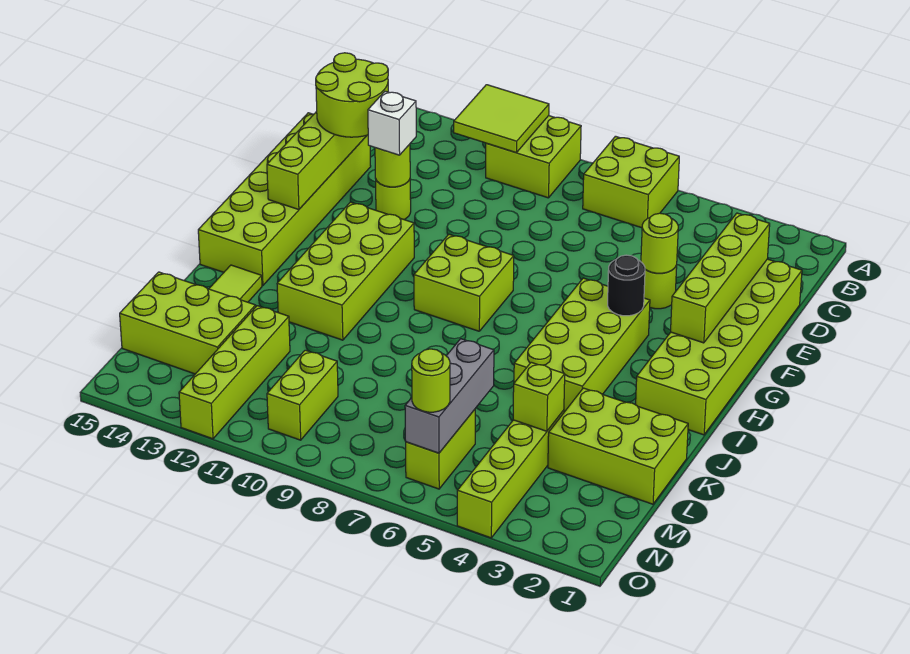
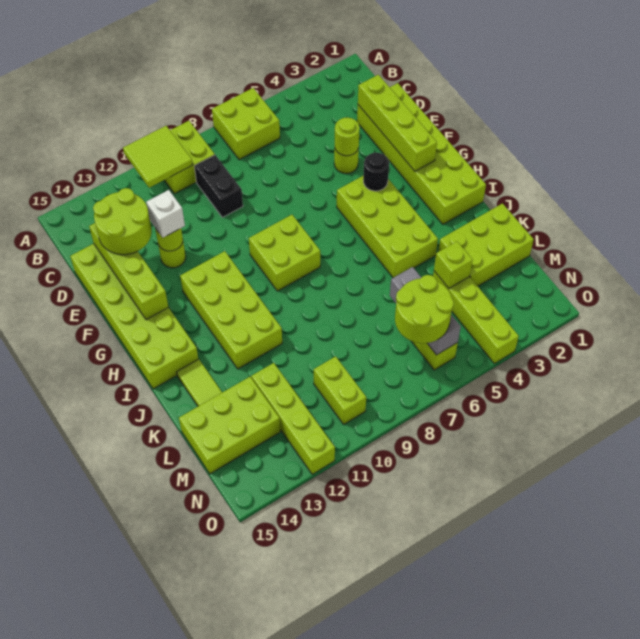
none -> black brick C9:D9 level 1
lime round brick N6 level 3 -> lime round brick M6:N7 level 3

